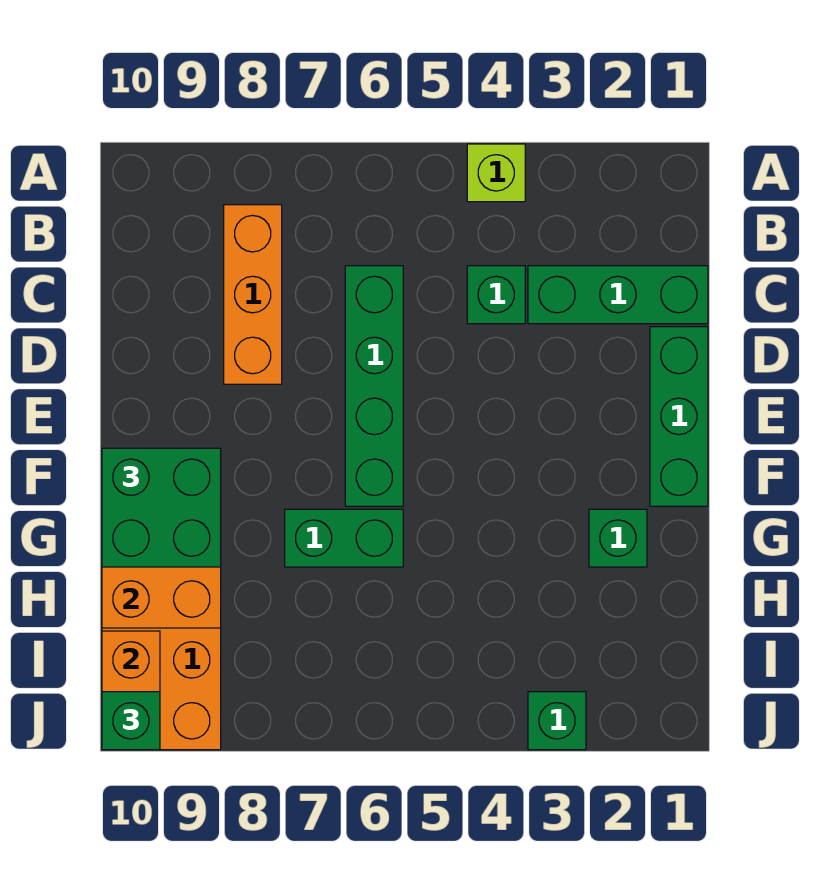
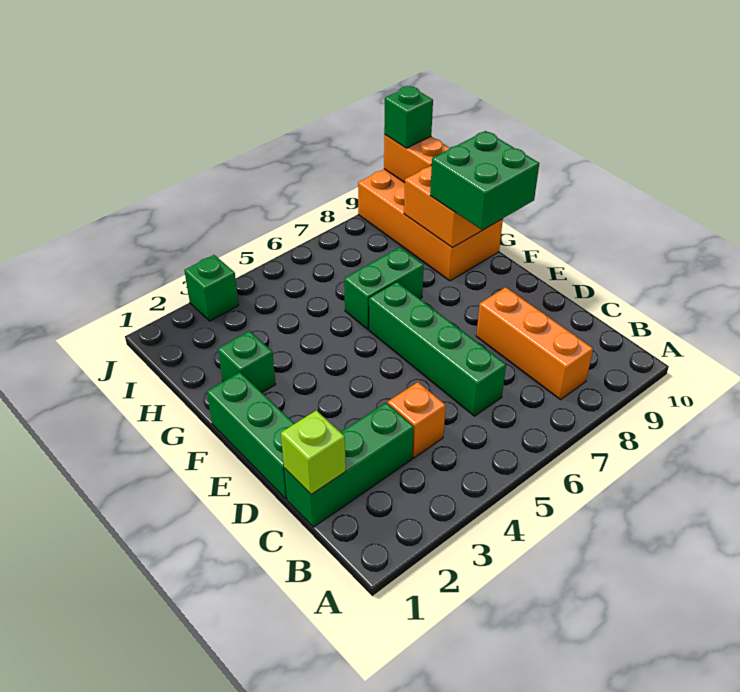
lime brick A4 level 1 -> lime brick C1 level 2
green brick C4 level 1 -> orange brick C4 level 1

